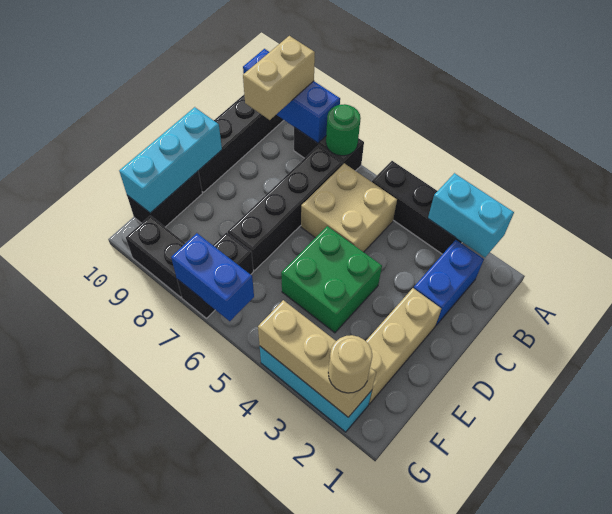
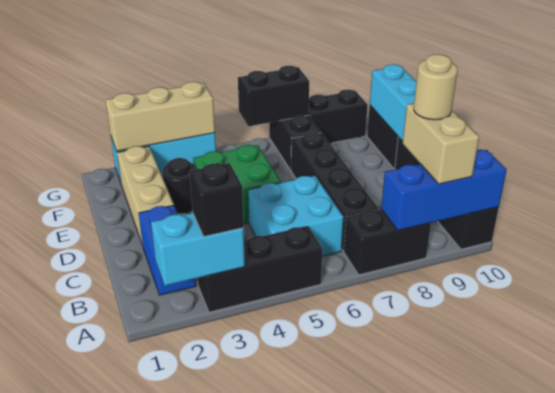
none -> black brick A3 level 3
green round brick A7 level 2 -> none
tan brick B5:C6 level 1 -> cyan brick B5:C6 level 1
none -> black round brick E3 level 1
tan round brick G2 level 3 -> tan round brick B9 level 4
blue brick G6:G7 level 2 -> black brick G6:G7 level 2

